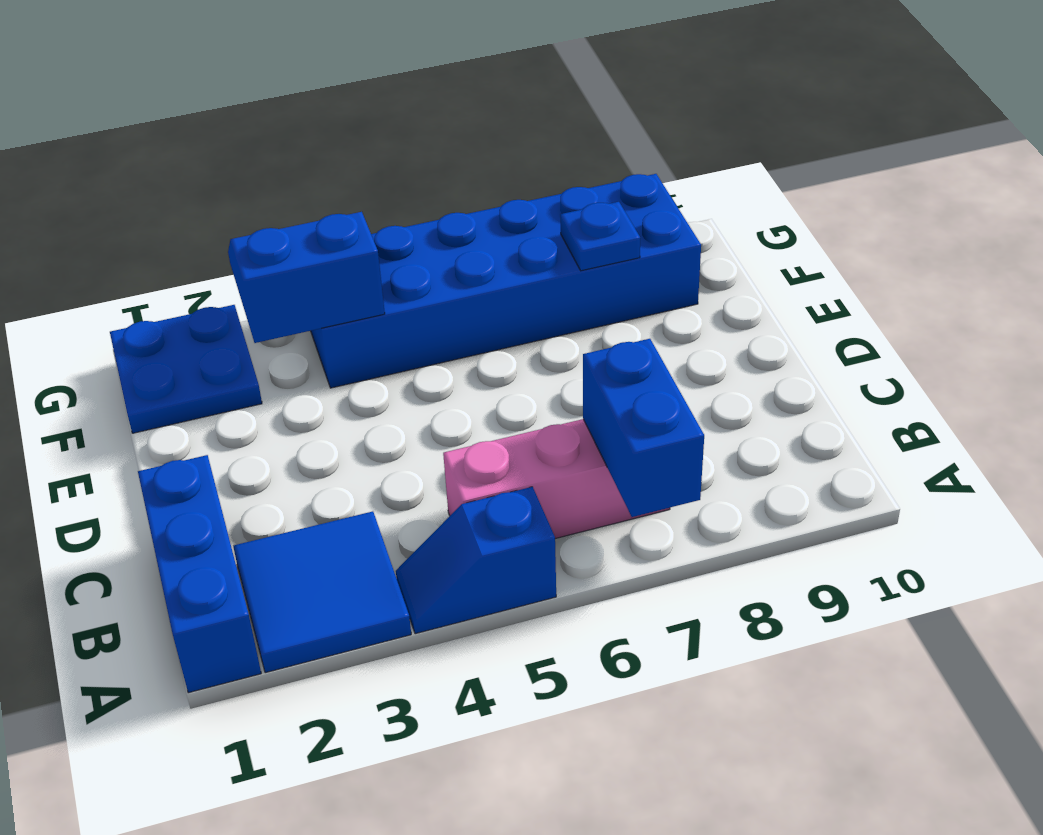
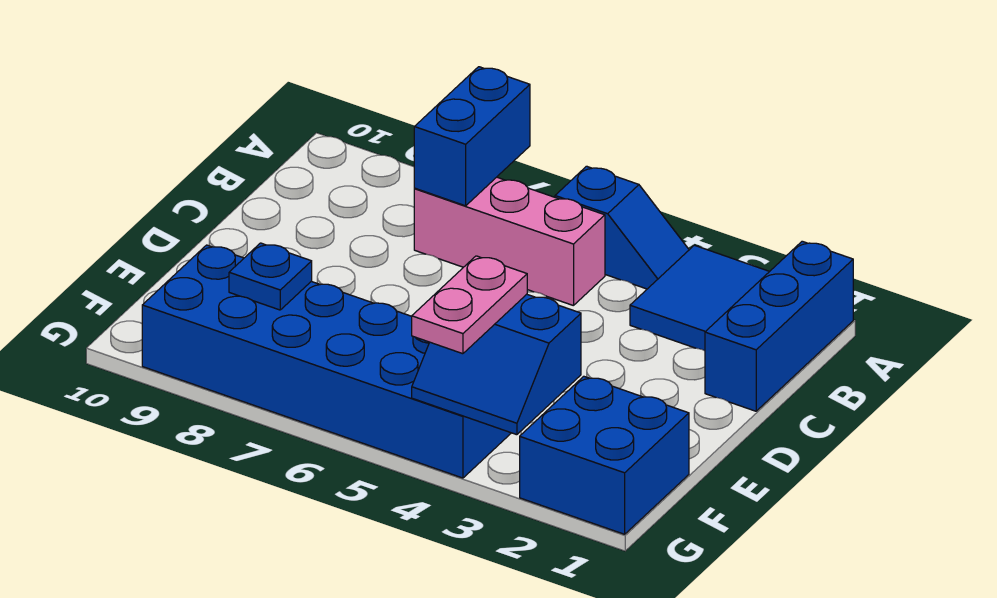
blue plate F1:G2 level 1 -> blue brick F1:G2 level 1
none -> pink plate F4:G4 level 3

